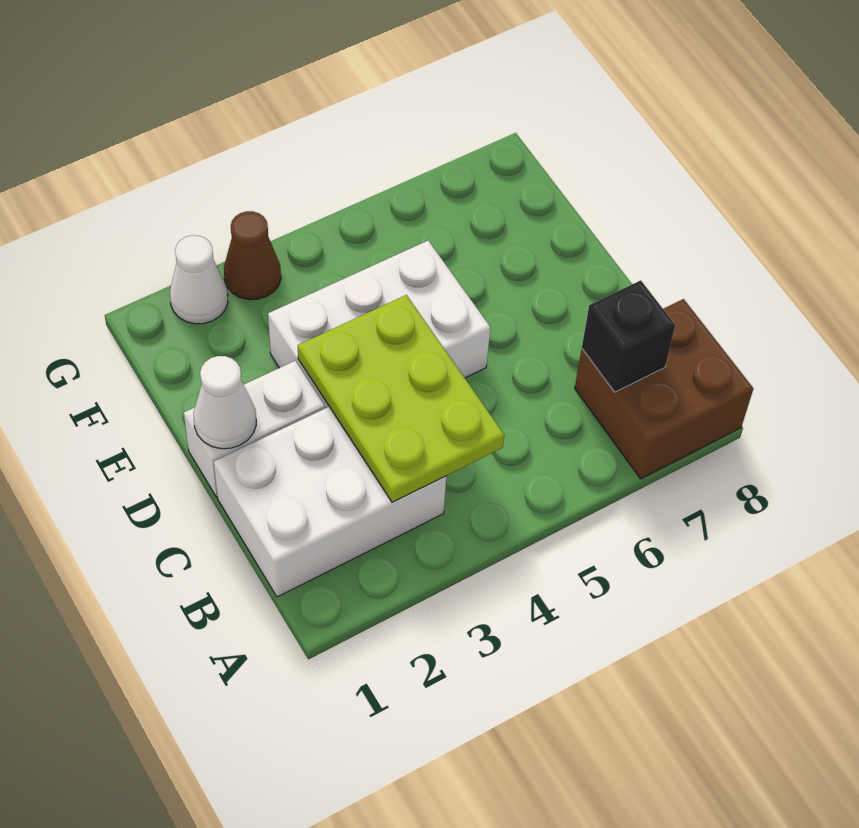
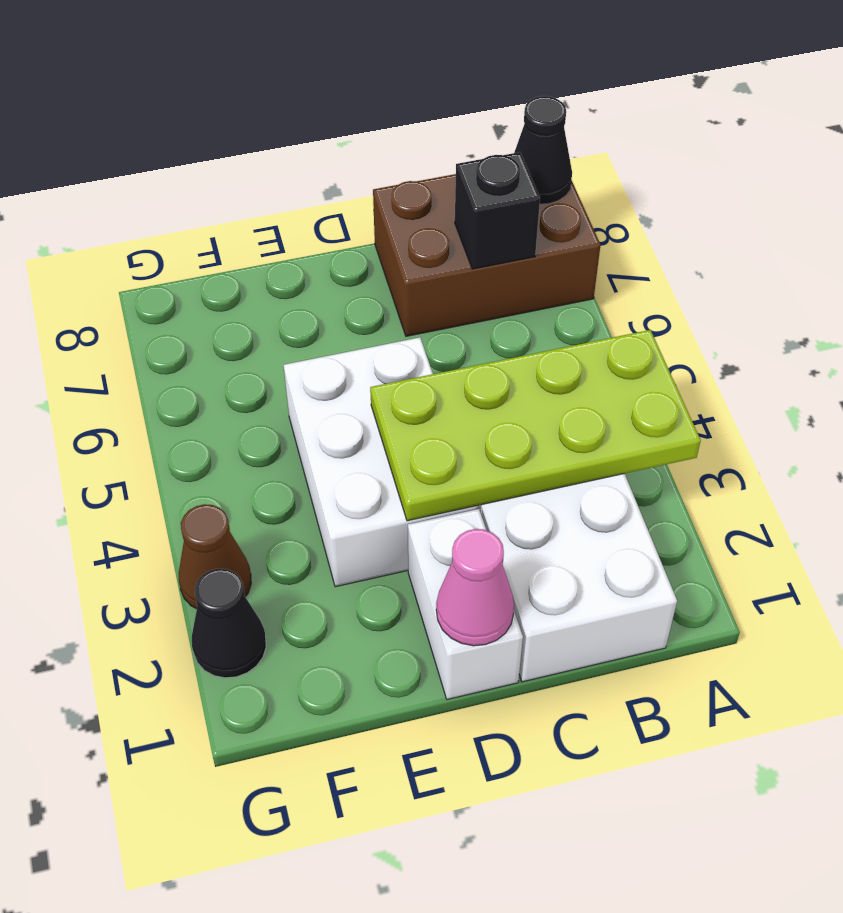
brown brick A7:B8 level 1 -> brown brick A7:C8 level 1
none -> black cone A8 level 2
lime plate B3:D4 level 2 -> lime plate A3:D4 level 2
white cone D1 level 2 -> pink cone D1 level 2
white cone G2 level 1 -> black cone G2 level 1

